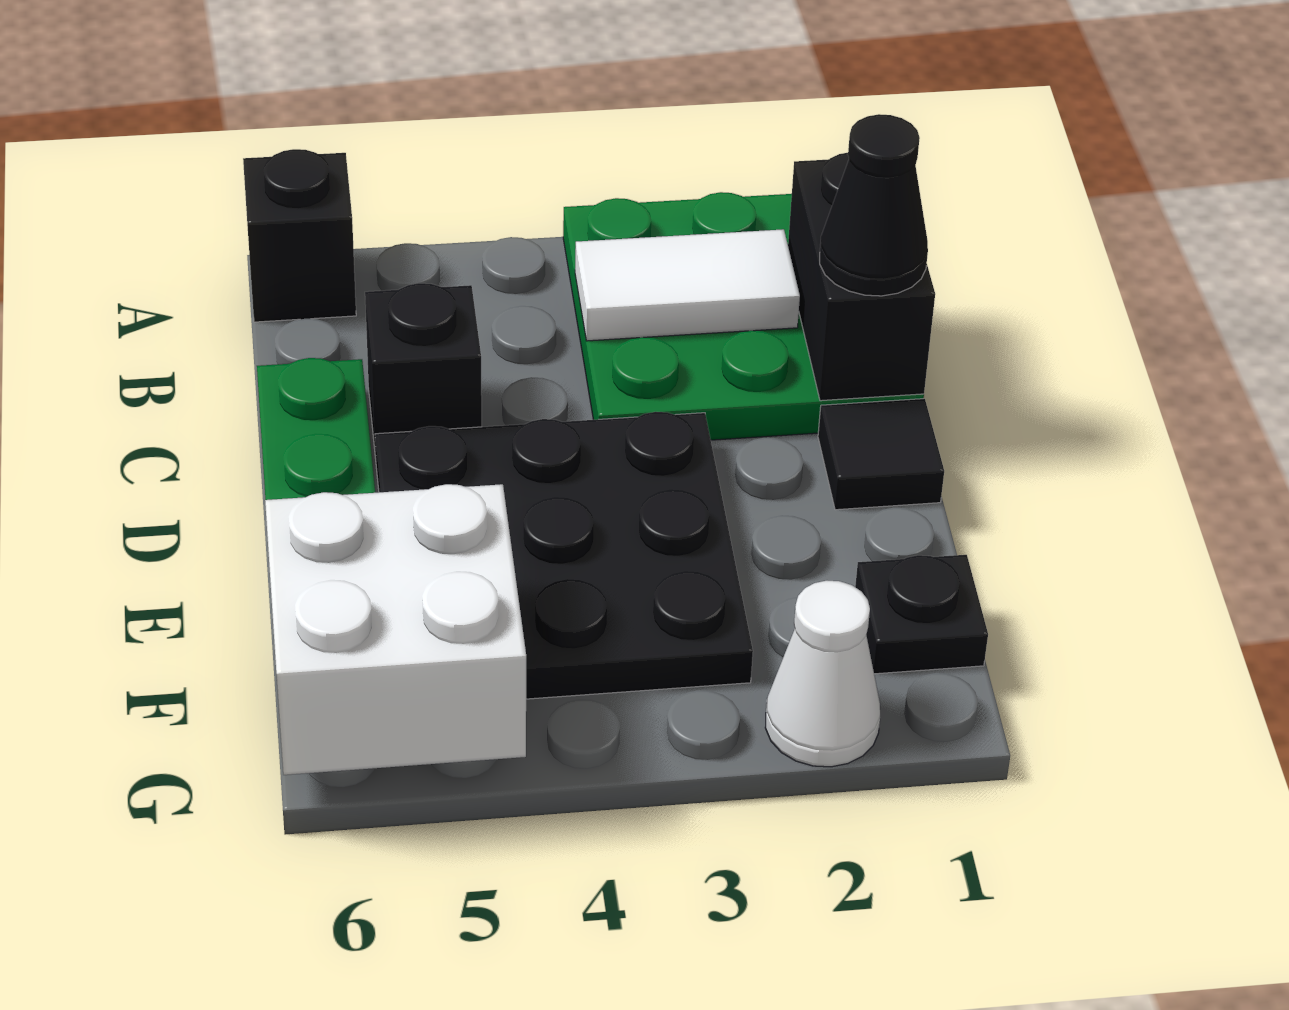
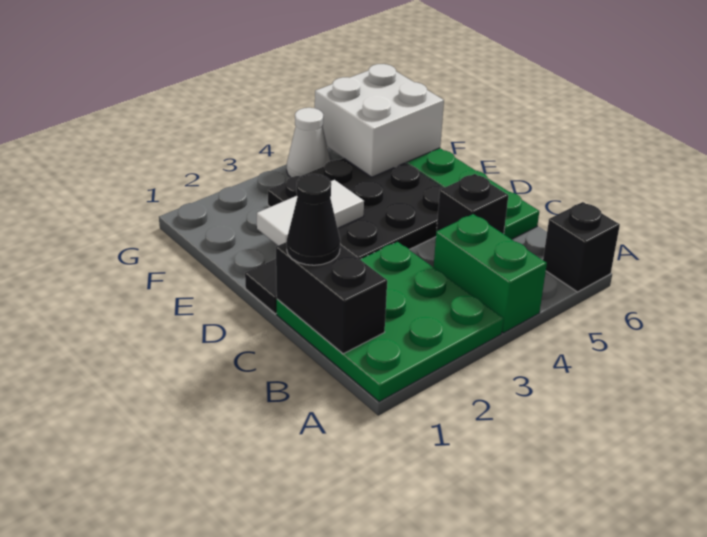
none -> green brick A4:B4 level 1
white tile B2:B3 level 2 -> white tile E2:E3 level 2
black plate F1 level 1 -> none
white cone G2 level 1 -> white cone G4 level 1

